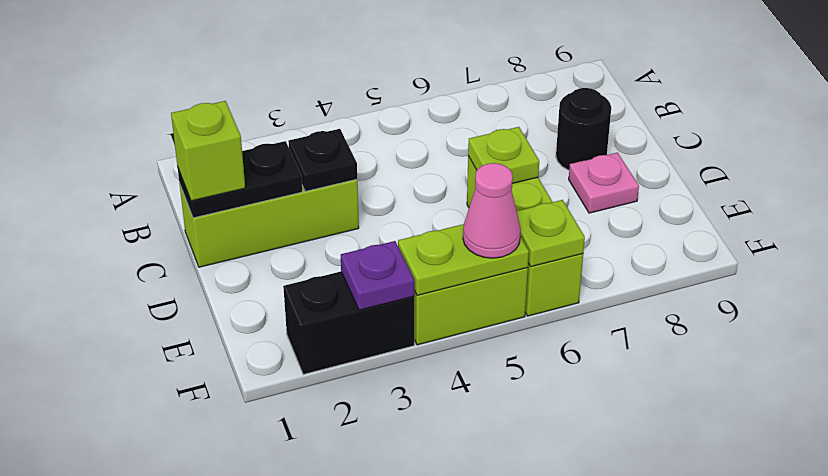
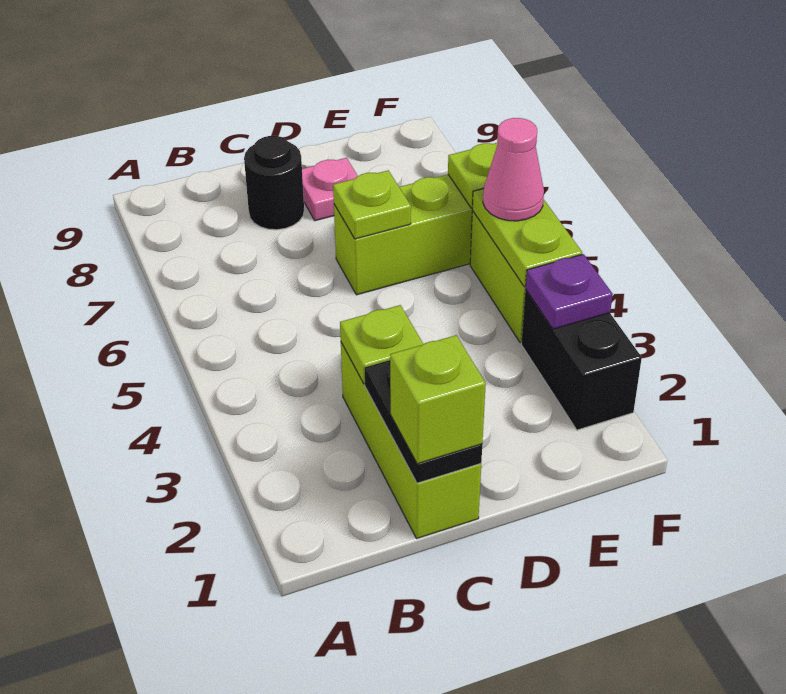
black plate C3 level 2 -> lime plate C3 level 2

